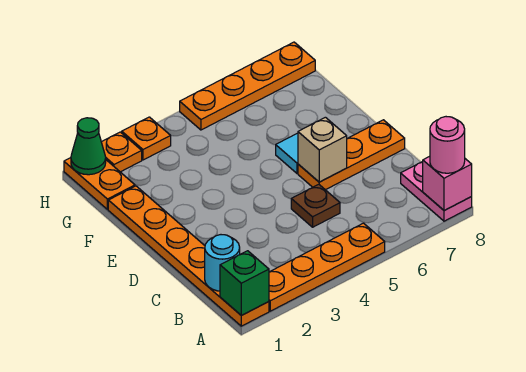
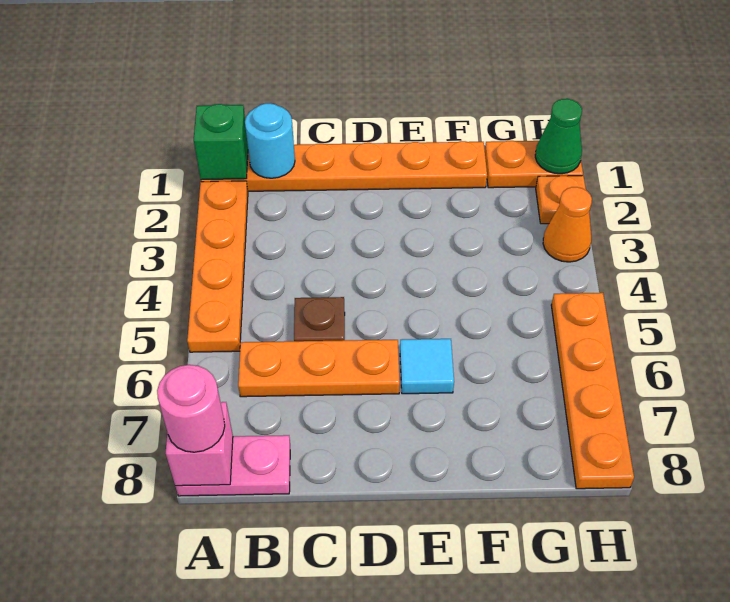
orange plate D6:D8 level 1 -> orange plate B6:D6 level 1
tan brick D6 level 2 -> none
orange plate H3 level 1 -> orange cone H3 level 1

